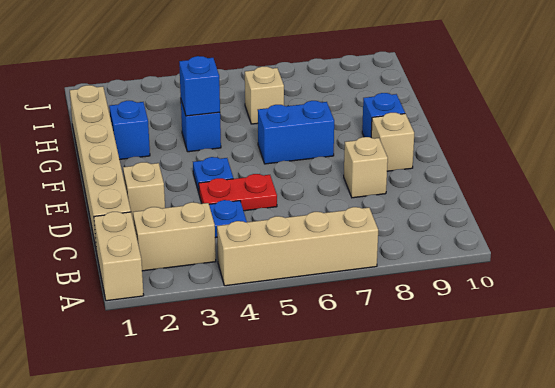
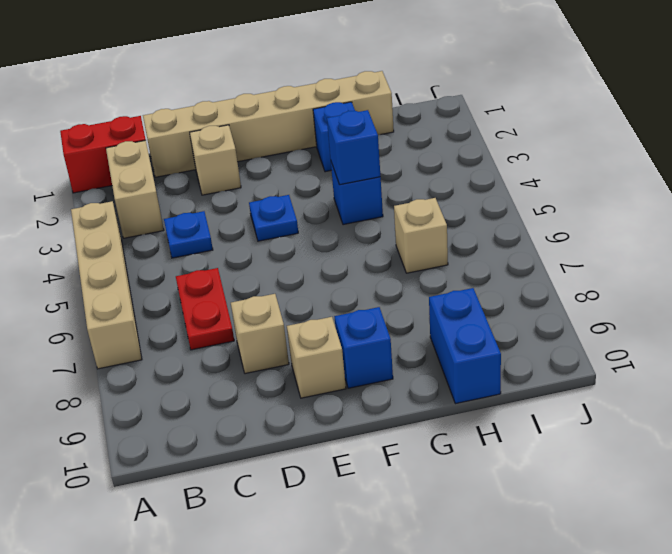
tan brick A1:B1 level 1 -> red brick A1:B1 level 1
red plate D4:D5 level 1 -> red plate C6:C7 level 1
blue brick F6:F7 level 1 -> blue brick H9:H10 level 1

